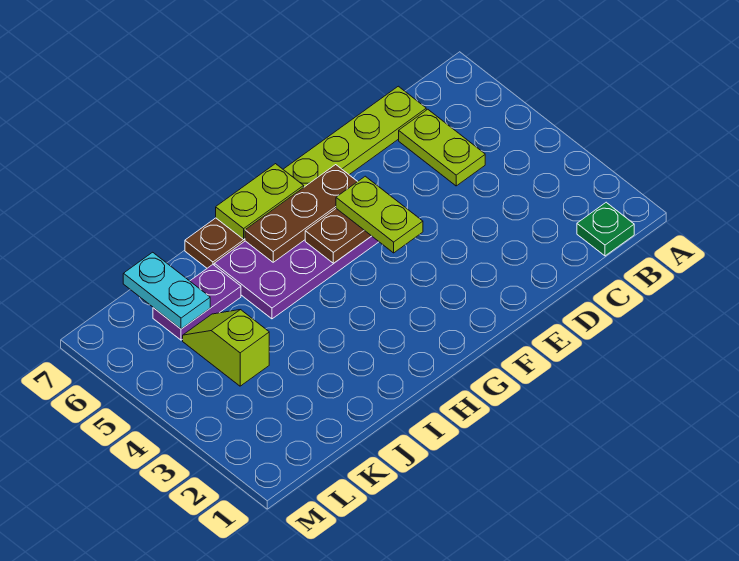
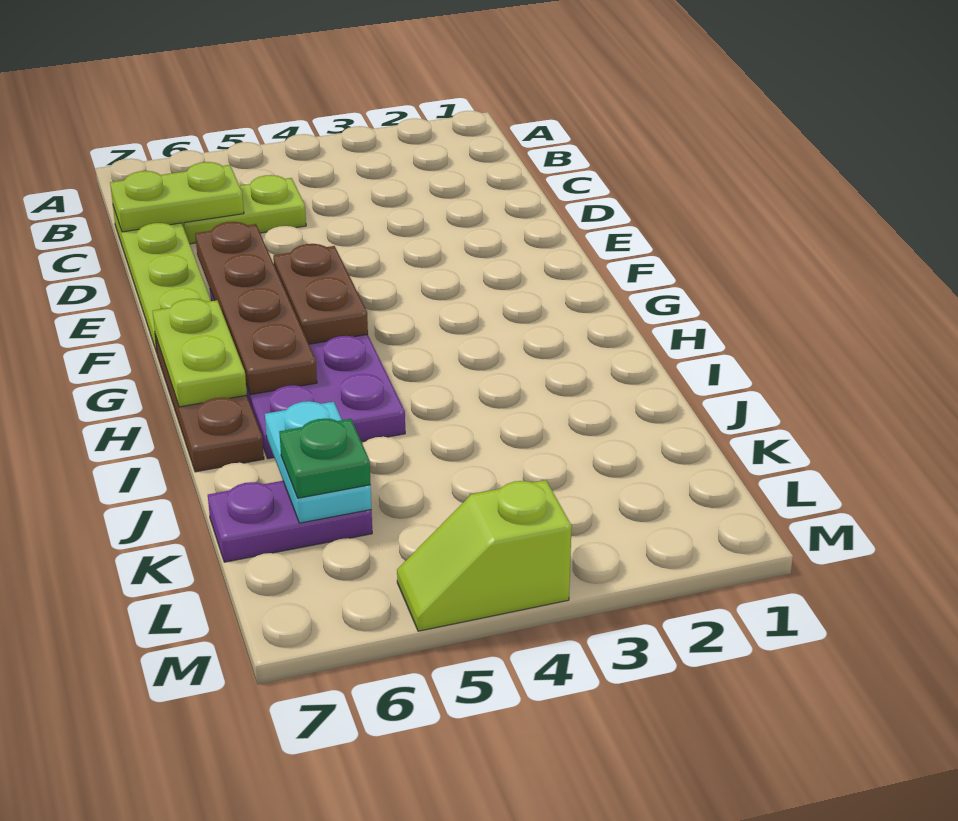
green plate B1 level 1 -> green plate K6 level 3
lime plate F4:F5 level 3 -> lime plate C6:C7 level 2
brown plate F6:H6 level 2 -> brown plate E6:H6 level 2
purple plate J6:K6 level 1 -> purple plate K6:K7 level 1
lime slope K4:K5 level 1 top 4 -> lime slope M4:M5 level 1 top 4
cyan plate K6:K7 level 2 -> cyan plate J6:K6 level 2

